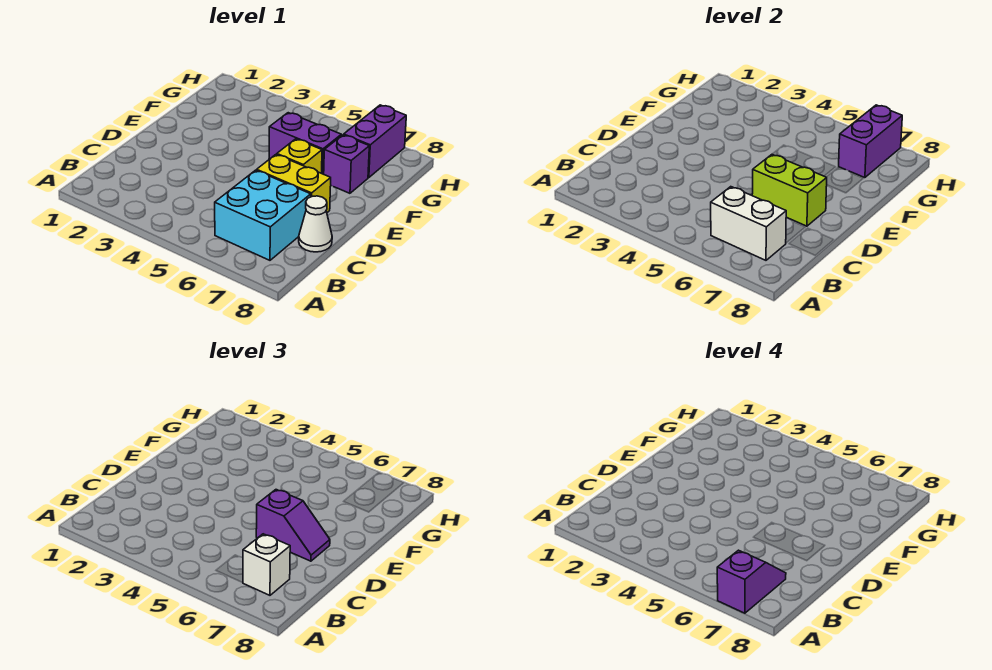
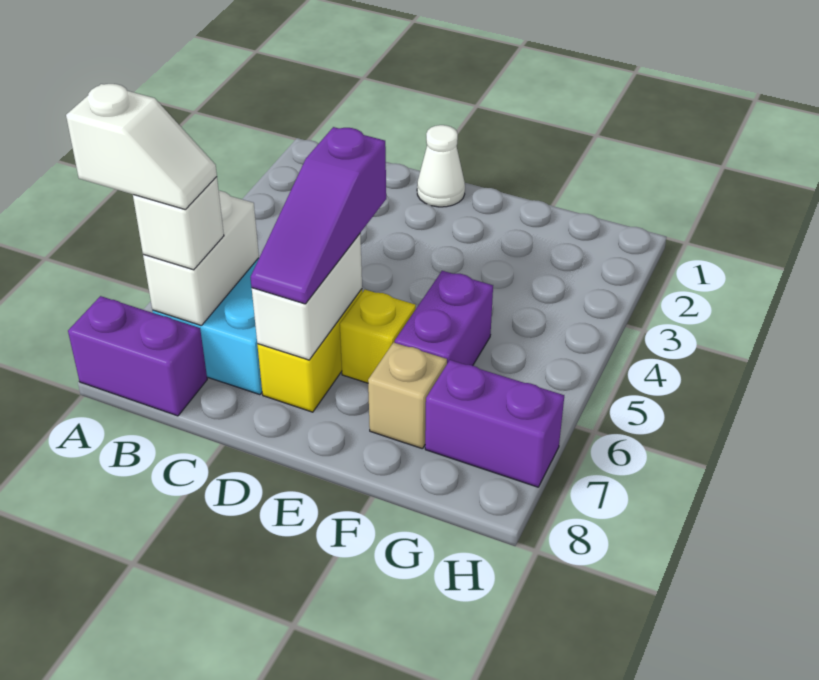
purple slope A7:B7 level 4 top A -> white slope A7:B7 level 4 top A
white cone C8 level 1 -> white cone D1 level 1
lime brick D6:D7 level 2 -> white brick D6:D7 level 2
purple slope D6:D7 level 3 top 6 -> purple slope D5:D7 level 3 top 5
purple brick F7 level 1 -> tan brick F7 level 1
purple brick G7:H7 level 2 -> purple brick A8:B8 level 1

